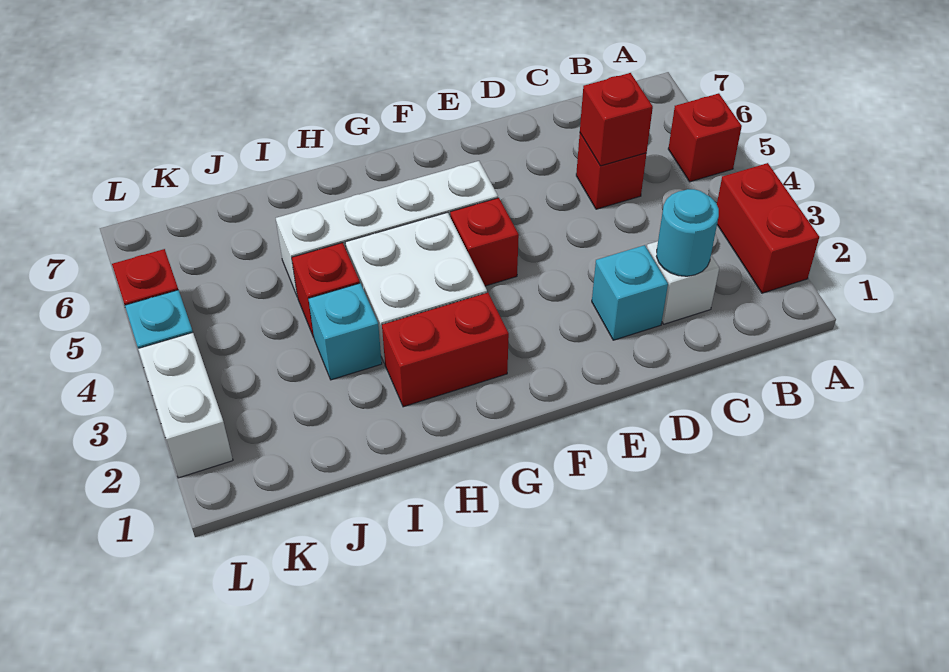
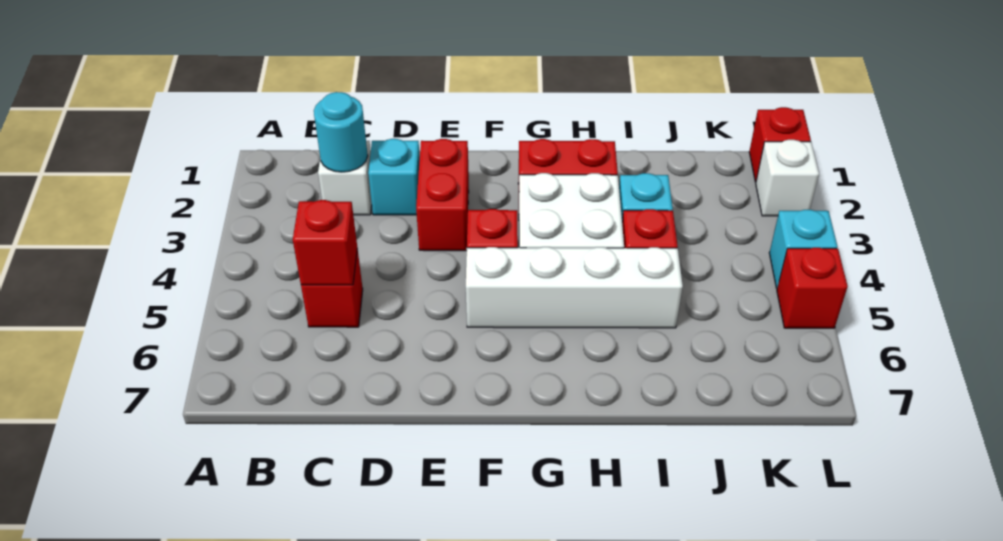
red brick A2:A3 level 1 -> red brick E2:E3 level 1
red brick A5 level 1 -> red brick L1 level 1
white brick L2:L3 level 1 -> white brick L2 level 1

